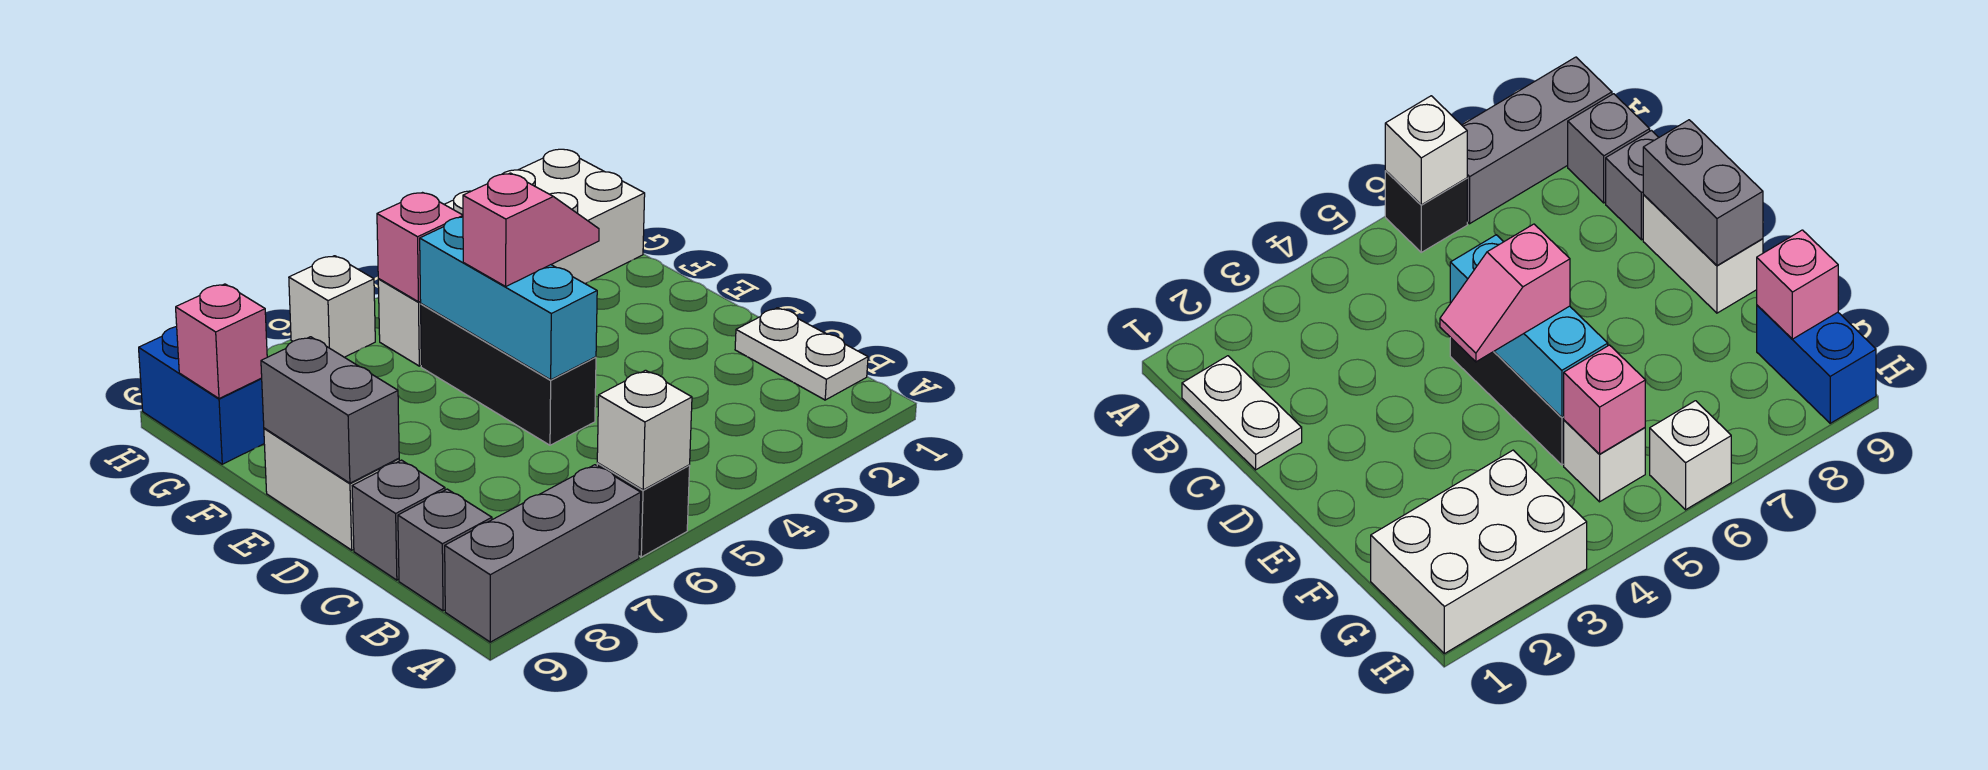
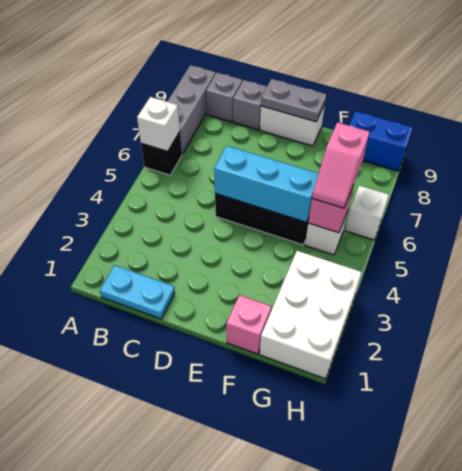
white plate B1:C1 level 1 -> cyan plate B1:C1 level 1
grey brick D9:E9 level 2 -> grey plate D9:E9 level 2
pink slope E4:E5 level 3 top 5 -> pink slope G5:G6 level 3 top 6
pink brick G9 level 2 -> pink brick F1 level 1

